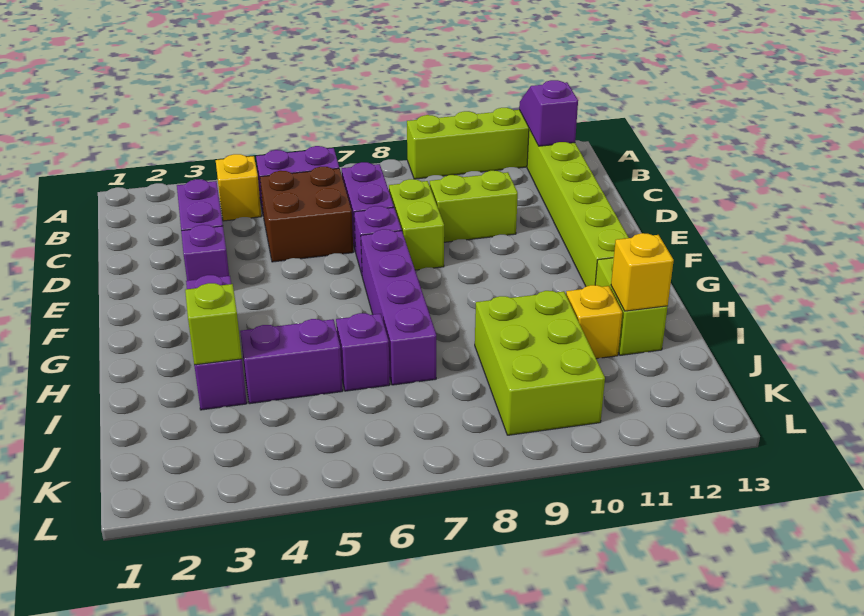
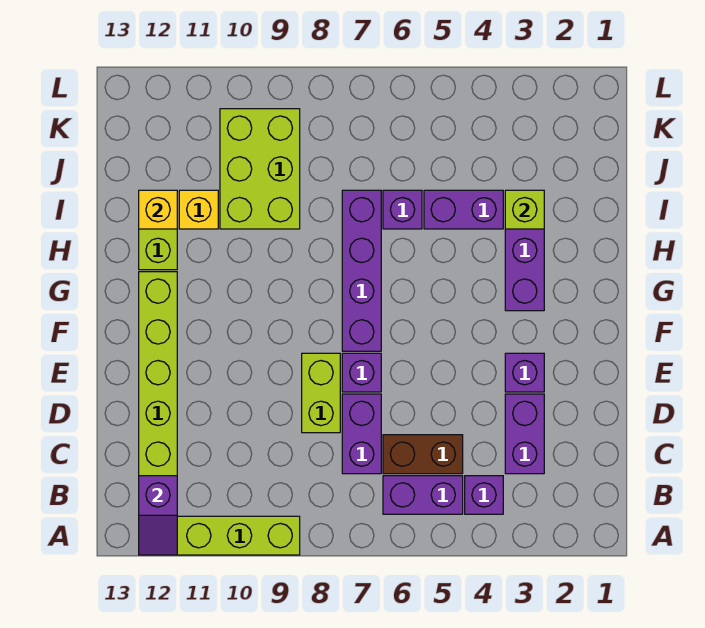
yellow brick B4 level 1 -> purple brick B4 level 1
brown brick C5:D6 level 1 -> brown brick C5:C6 level 1
lime brick D9:D10 level 1 -> none

